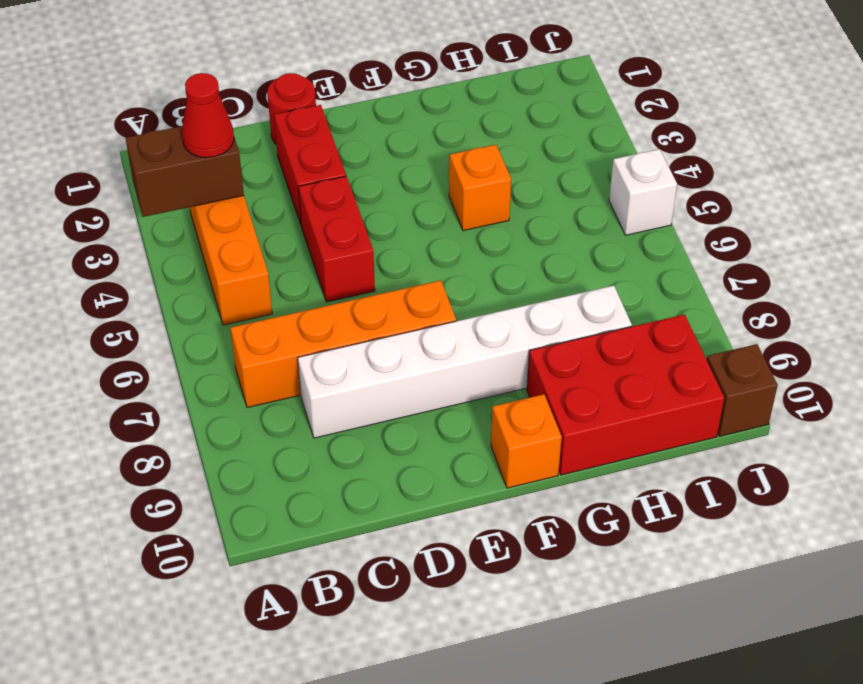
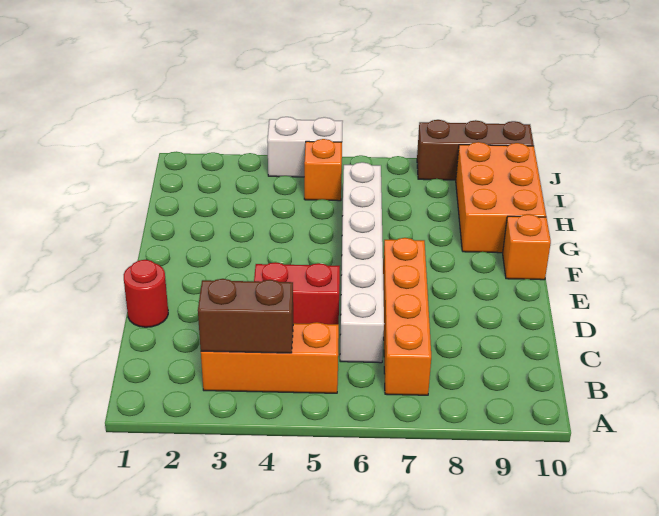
brown brick A3:B3 level 2 -> brown brick B3:B4 level 2
red cone B3 level 3 -> none
white brick C8:H8 level 1 -> white brick C6:H6 level 1
red brick D2:D3 level 1 -> none
orange brick G4 level 1 -> orange brick I5 level 1
red brick G9:I10 level 1 -> orange brick G9:I10 level 1
white brick J5 level 1 -> white brick J4:J5 level 1
brown brick J10 level 1 -> brown brick J8:J10 level 1

